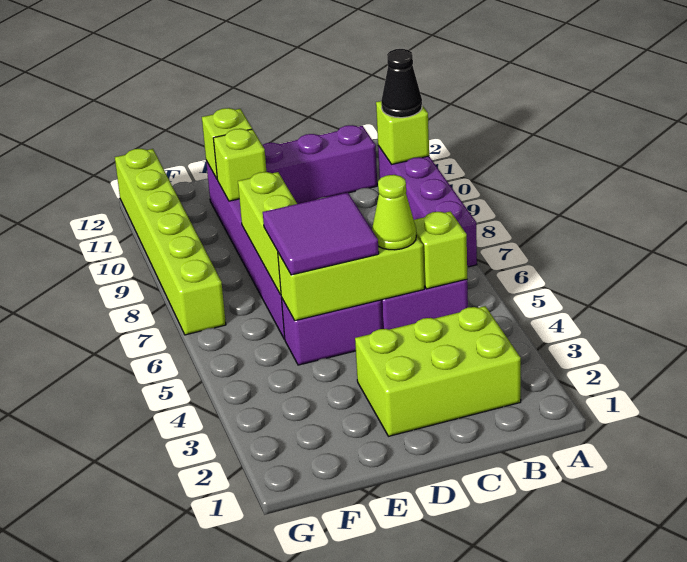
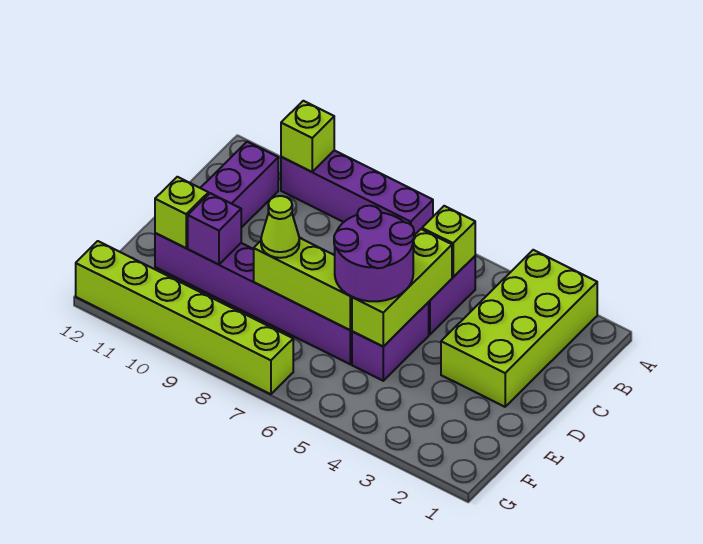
black cone A10 level 3 -> none
lime brick B2:D3 level 1 -> lime brick A2:D3 level 1
lime cone C5 level 3 -> lime cone E8 level 3
purple tile D5:E6 level 3 -> purple round brick D5:E6 level 3
lime brick E10 level 2 -> purple brick E10 level 2

